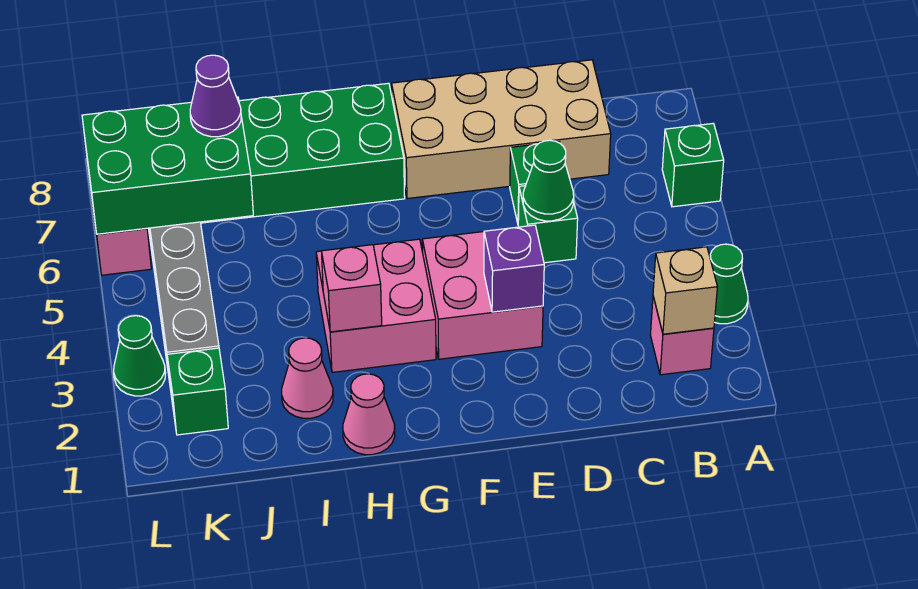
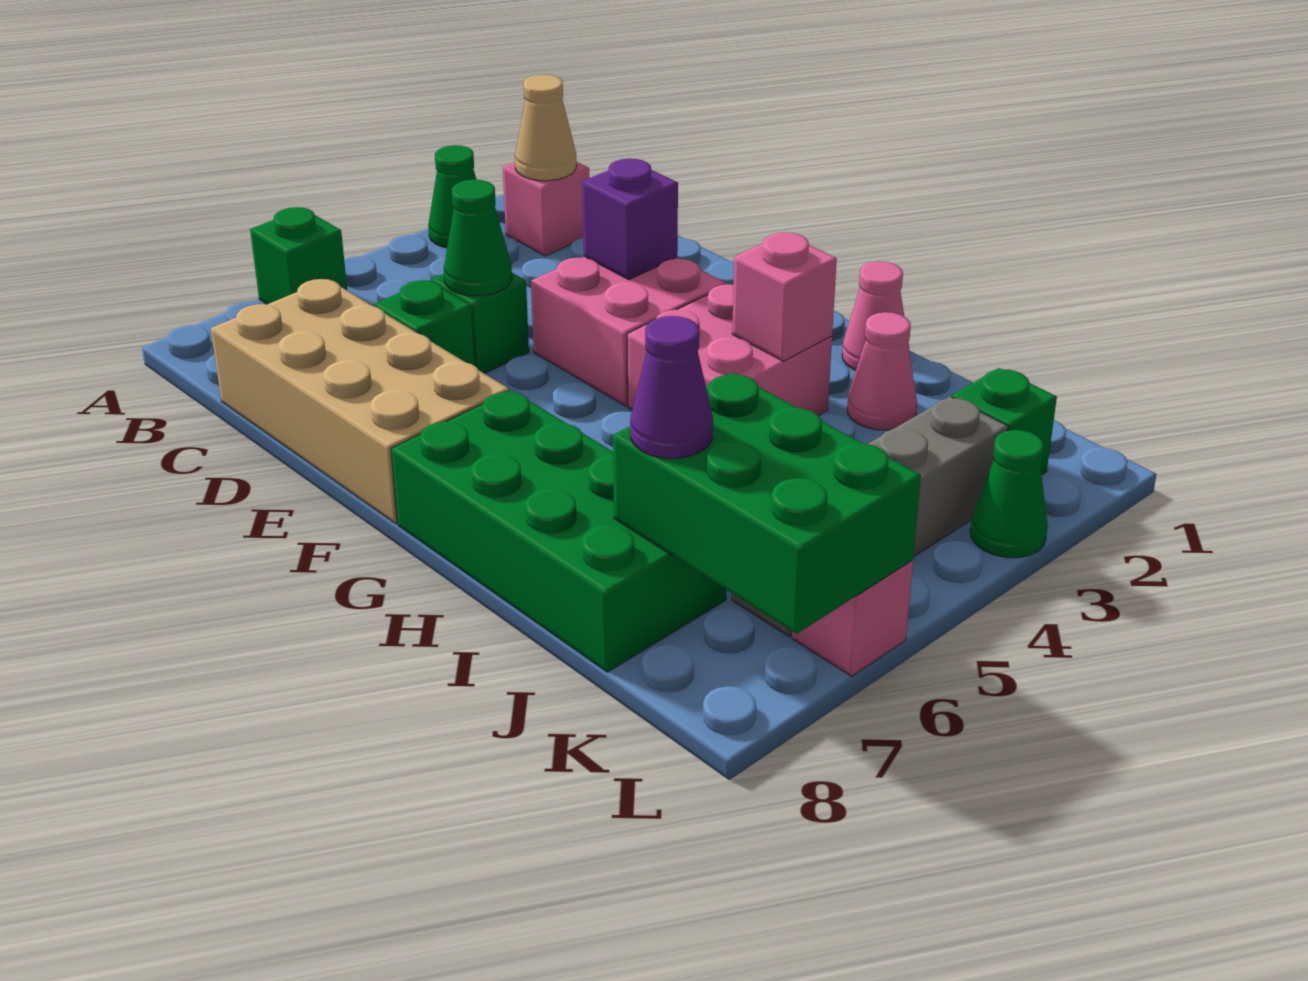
tan brick B2 level 2 -> tan cone B2 level 2

